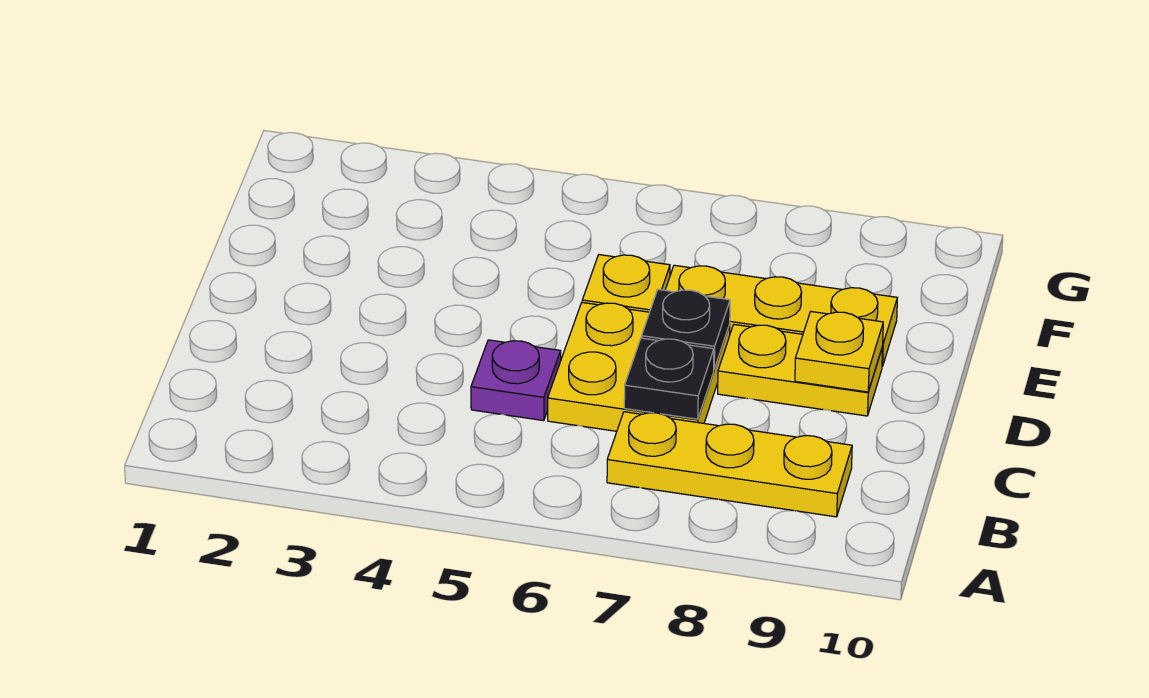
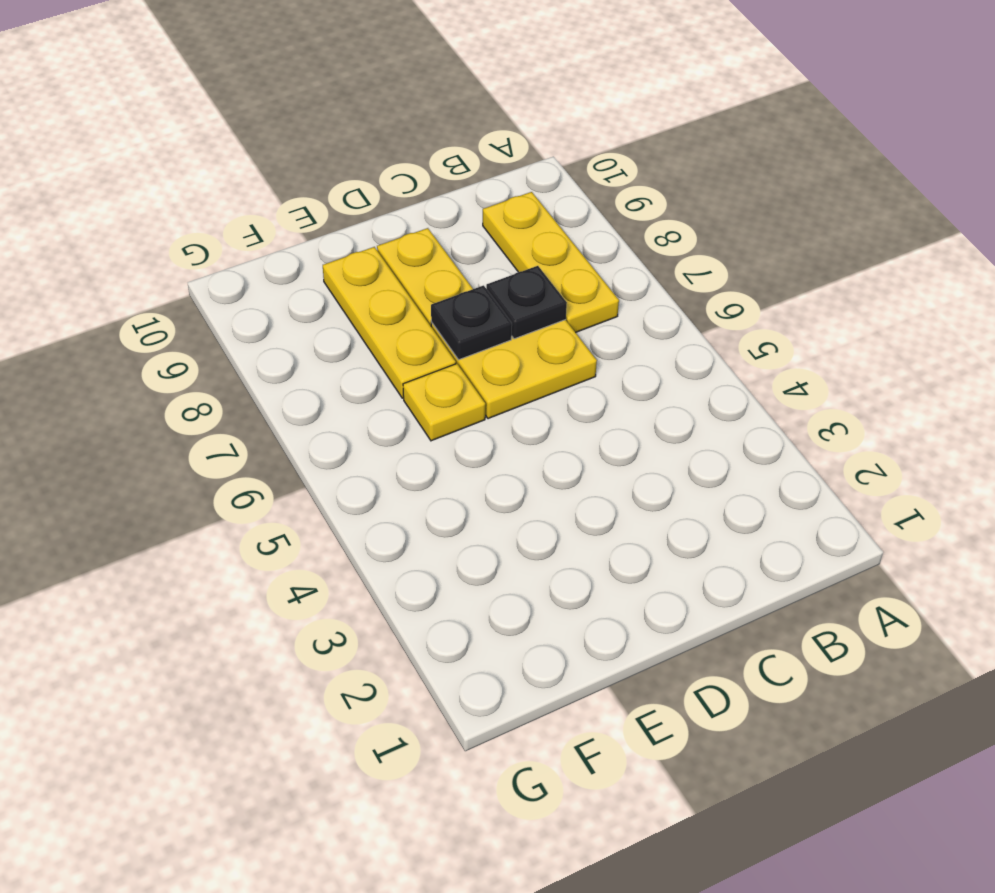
purple plate C5 level 1 -> none
yellow plate D9 level 2 -> none

